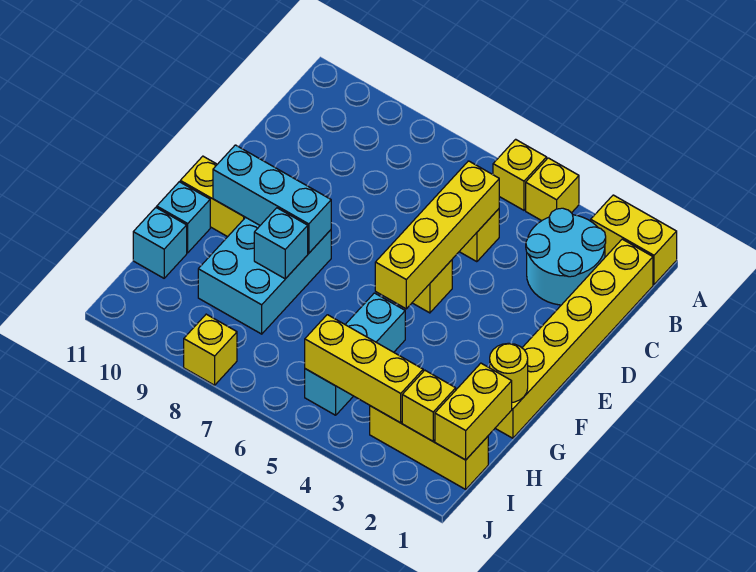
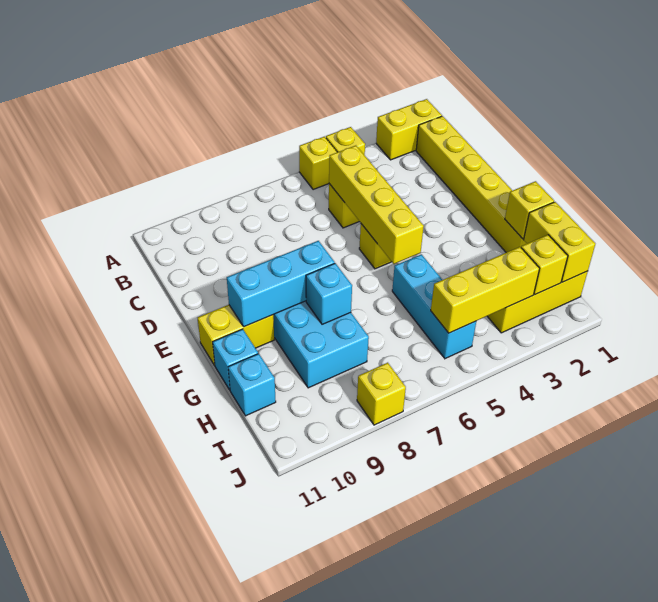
cyan round brick B2:C3 level 1 -> none
yellow round brick G1 level 2 -> yellow brick G1 level 2

